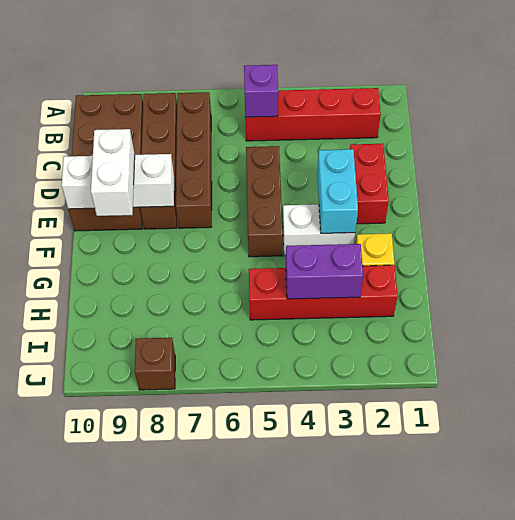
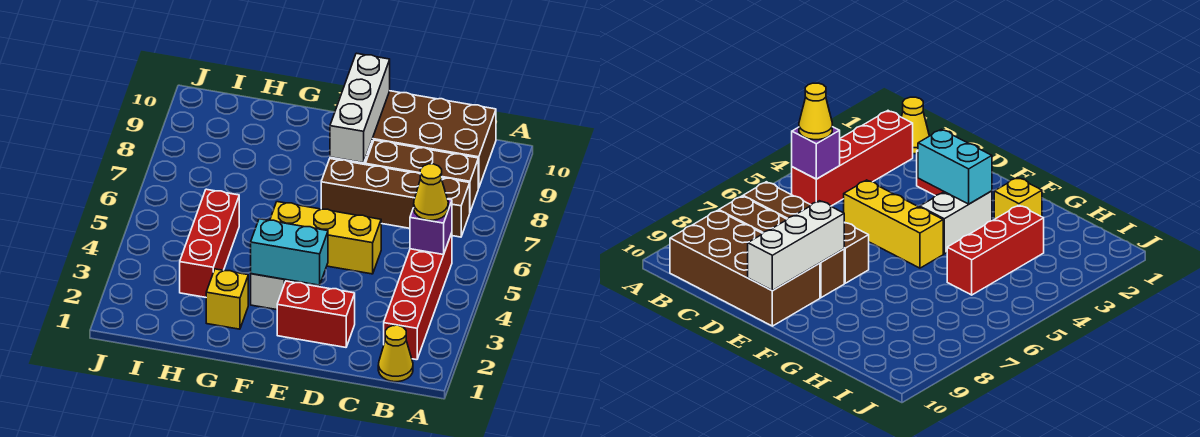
none -> yellow cone B1 level 1
none -> yellow cone B5 level 3
brown brick D5:F5 level 1 -> yellow brick D5:F5 level 1
white brick E9:F9 level 3 -> none
red brick H2:H5 level 1 -> red brick H3:H5 level 1
purple brick H3:H4 level 2 -> none
brown brick J8 level 1 -> none

